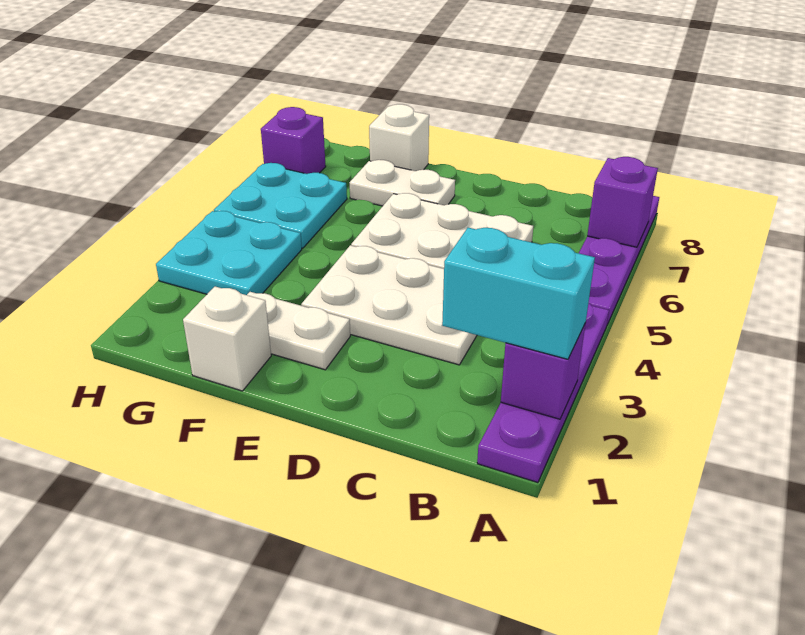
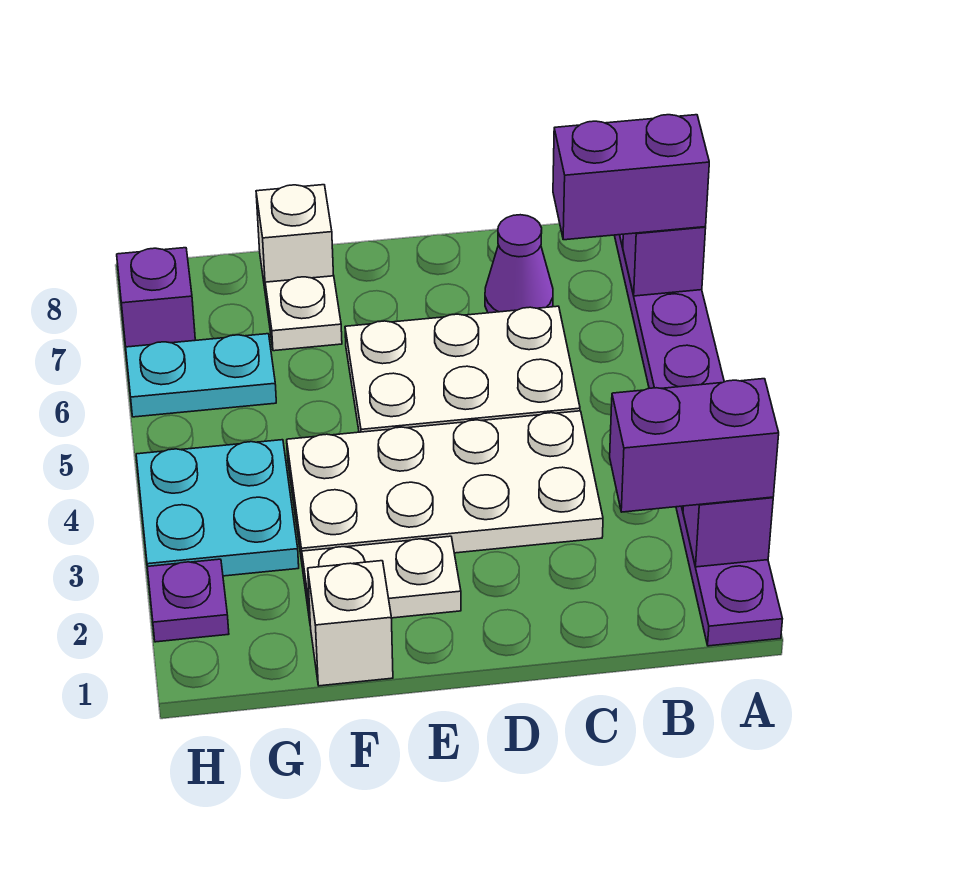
cyan brick A2:B2 level 3 -> purple brick A2:B2 level 3
none -> purple brick A7:B7 level 3
white plate C3:E4 level 1 -> white plate C3:F4 level 1
none -> purple cone C7 level 1
white plate E7:F7 level 1 -> white plate F7 level 1
cyan plate G5:H6 level 1 -> cyan plate G6:H6 level 1
none -> purple plate H2 level 1

